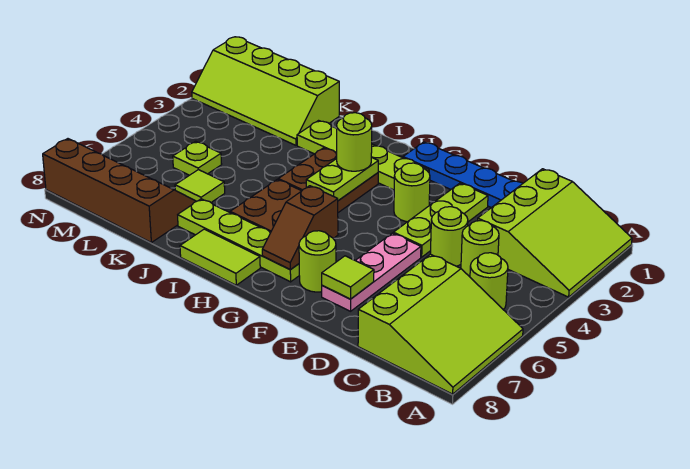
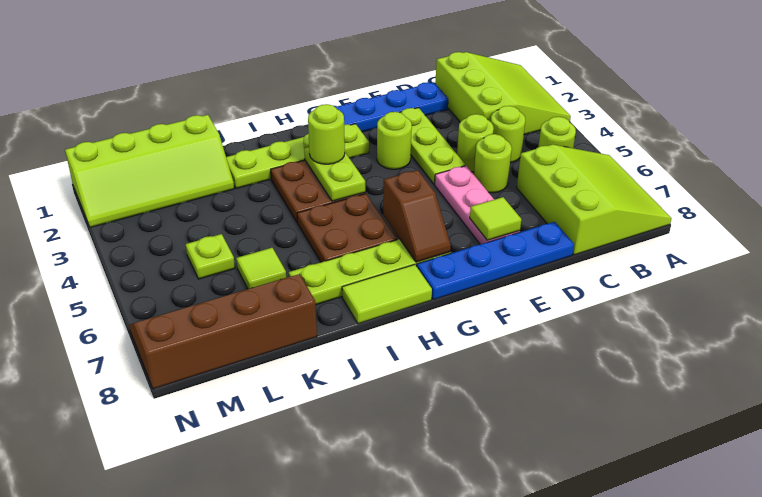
none -> blue plate D8:G8 level 1
lime round brick F7 level 1 -> lime round brick D5 level 1

